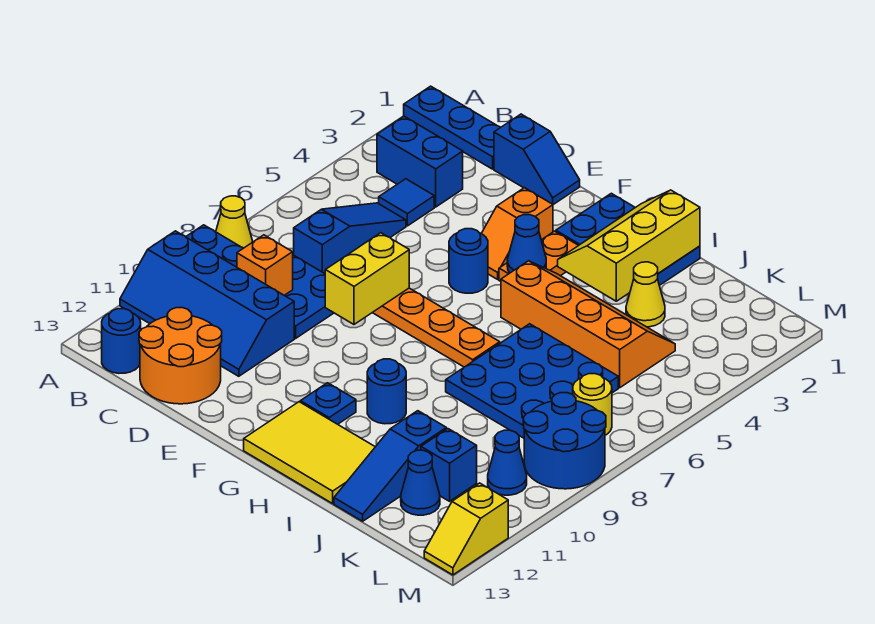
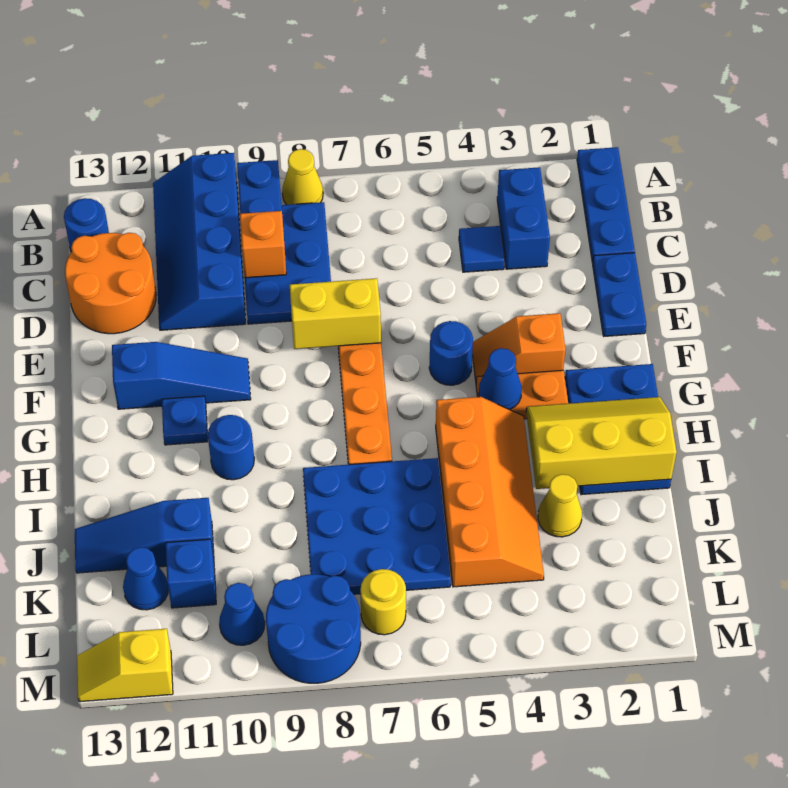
blue slope C5:C7 level 1 top 7 -> blue slope F10:F12 level 1 top 12
blue slope D1:E1 level 1 top D -> blue plate D1:E1 level 1
yellow tile G12:I13 level 1 -> none

